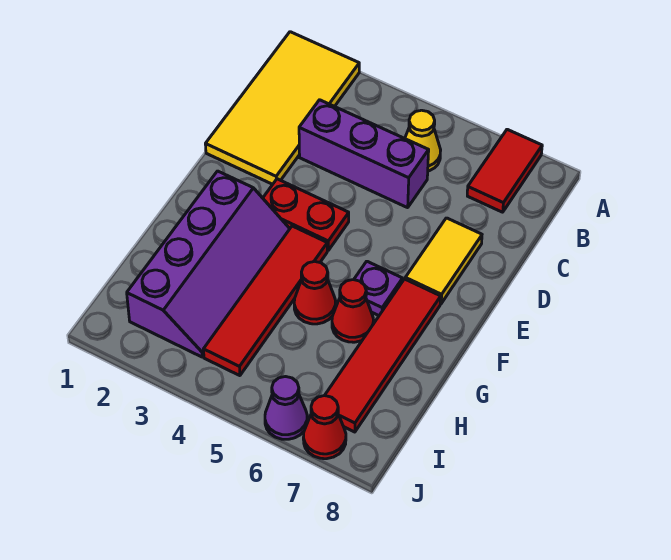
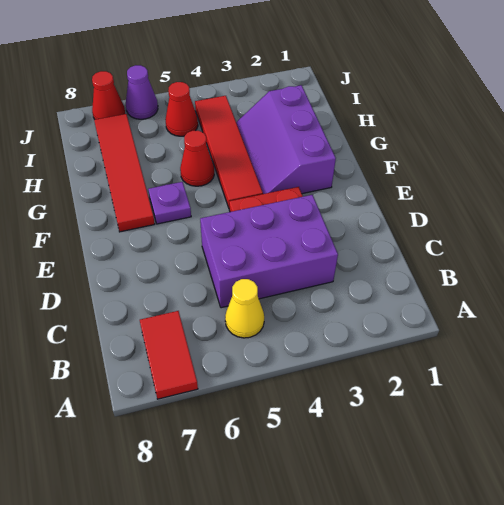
yellow tile A1:D2 level 1 -> none
purple brick C3:C5 level 1 -> purple brick C3:D5 level 1
yellow tile D7:E7 level 1 -> none
purple slope F2:I3 level 1 top 2 -> purple slope F2:H3 level 1 top 2
red cone G6 level 1 -> red cone I5 level 1

